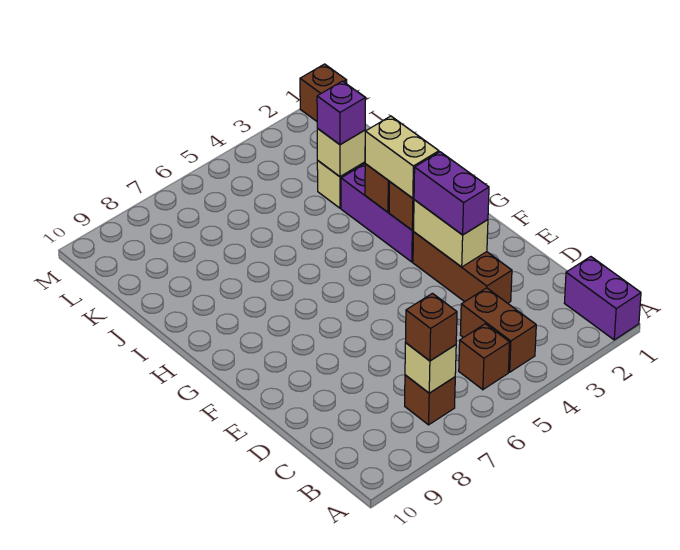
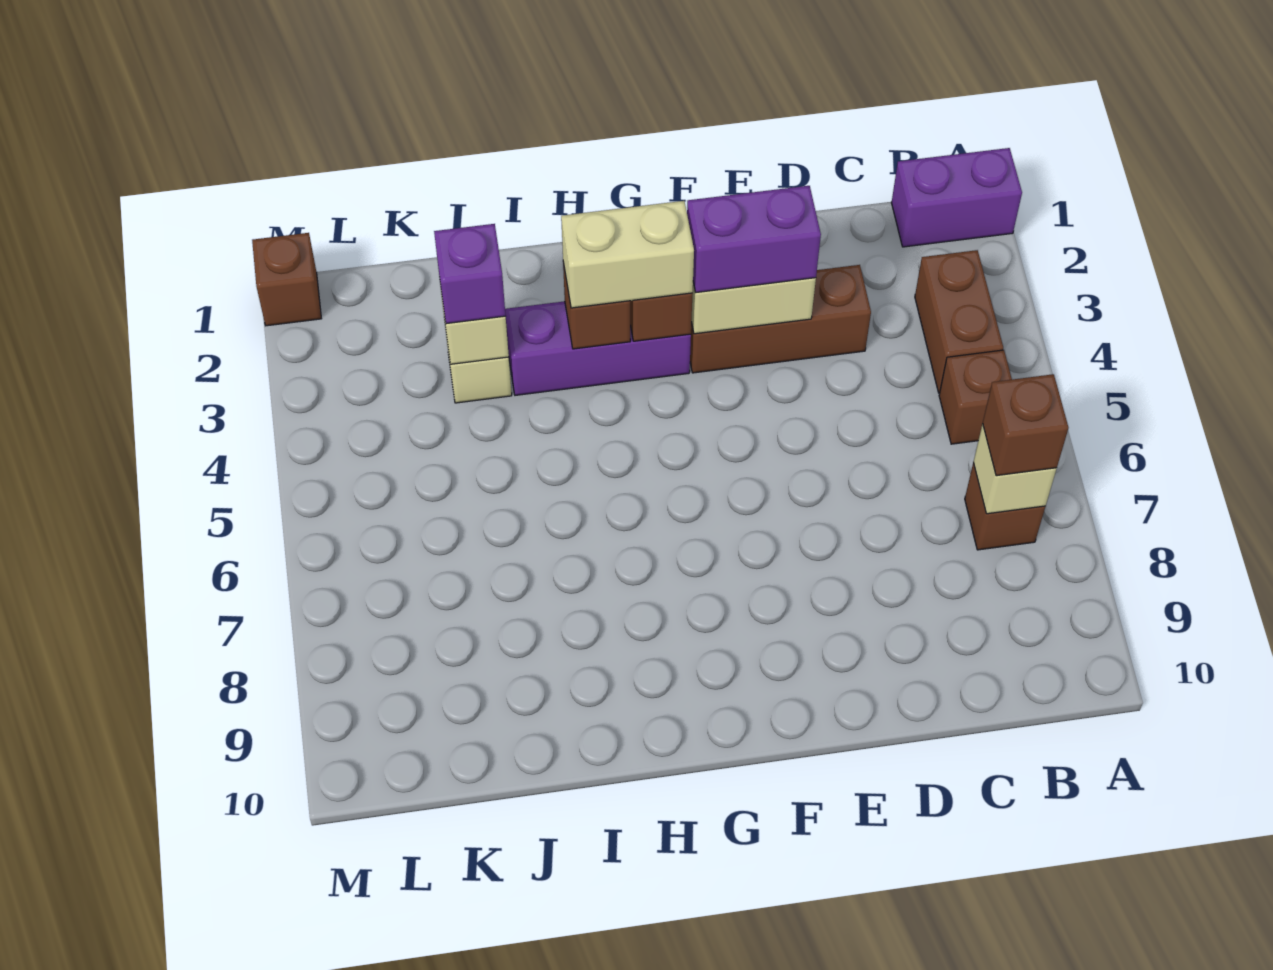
brown brick B4:C4 level 1 -> brown brick B3:B4 level 1

